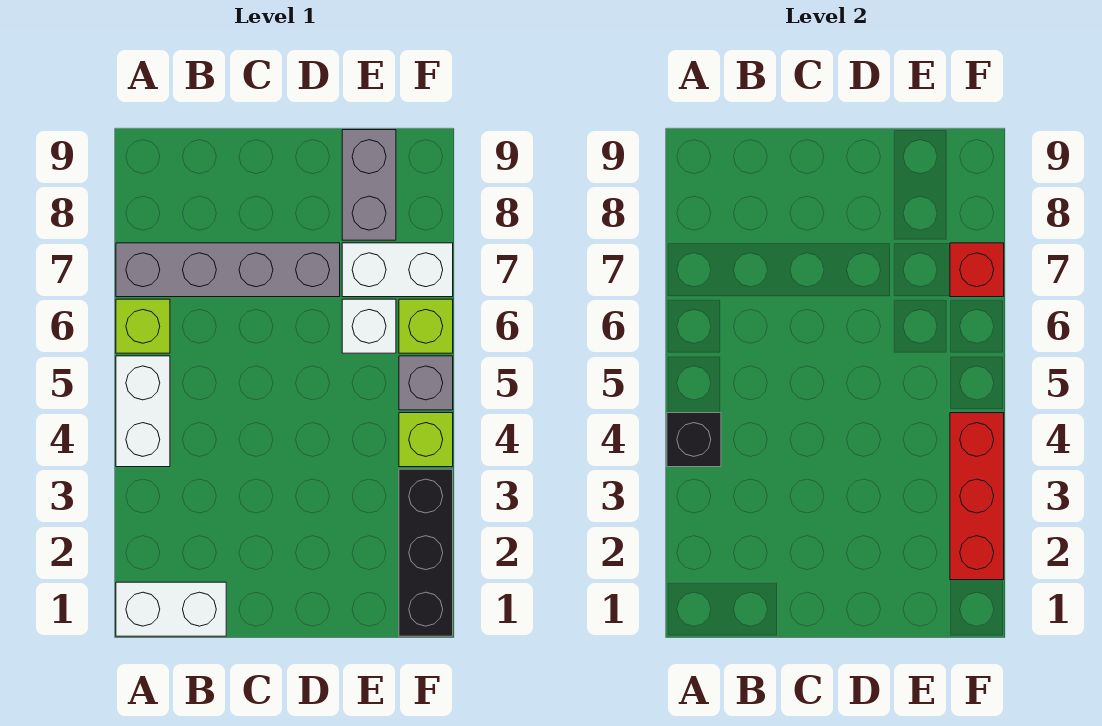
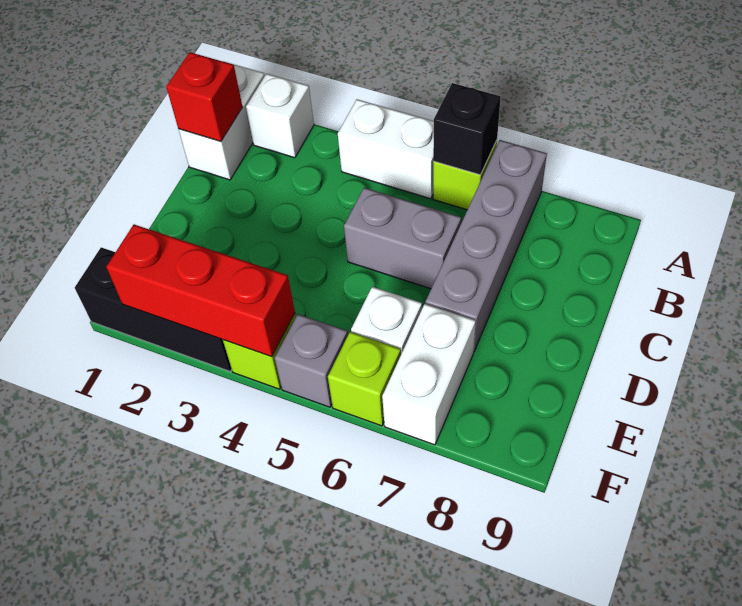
none -> white brick A2 level 1
black brick A4 level 2 -> black brick A6 level 2
grey brick E8:E9 level 1 -> grey brick C5:C6 level 1
red brick F7 level 2 -> red brick B1 level 2

